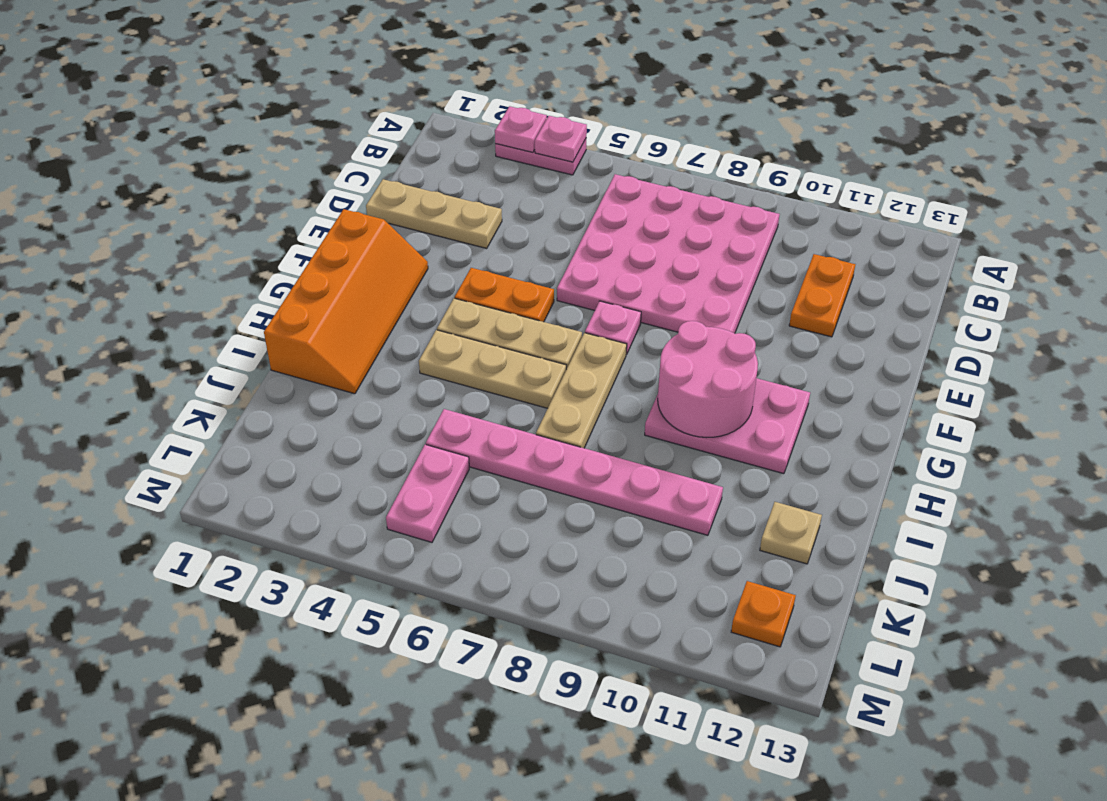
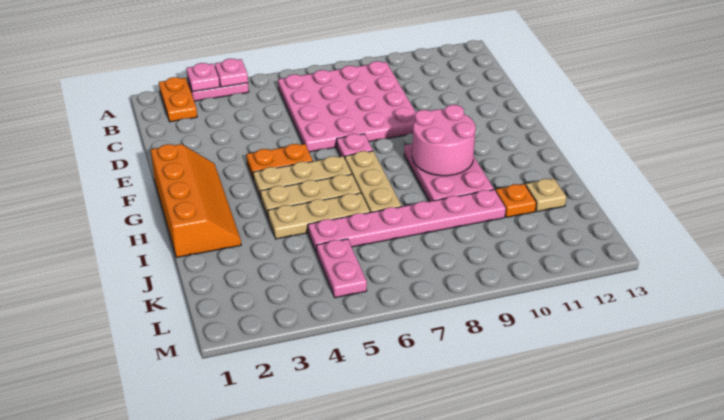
orange plate C11:D11 level 1 -> orange plate A2:B2 level 1
tan plate D1:D3 level 1 -> tan plate I4:I6 level 1
pink plate G9:H11 level 1 -> pink plate G9:I10 level 1
orange plate L12 level 1 -> orange plate J11 level 1

